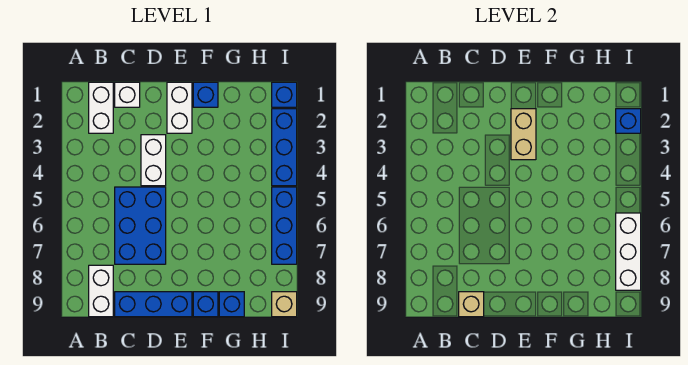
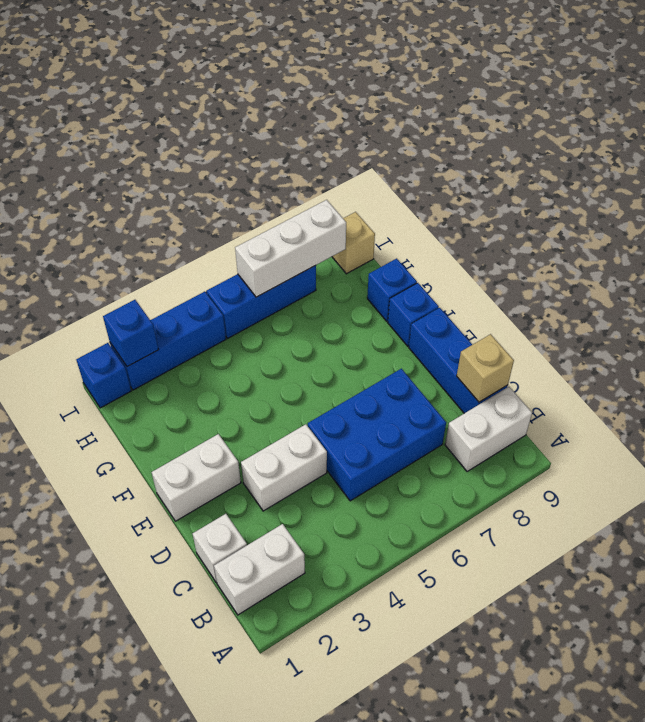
tan brick E2:E3 level 2 -> none
blue brick F1 level 1 -> none

